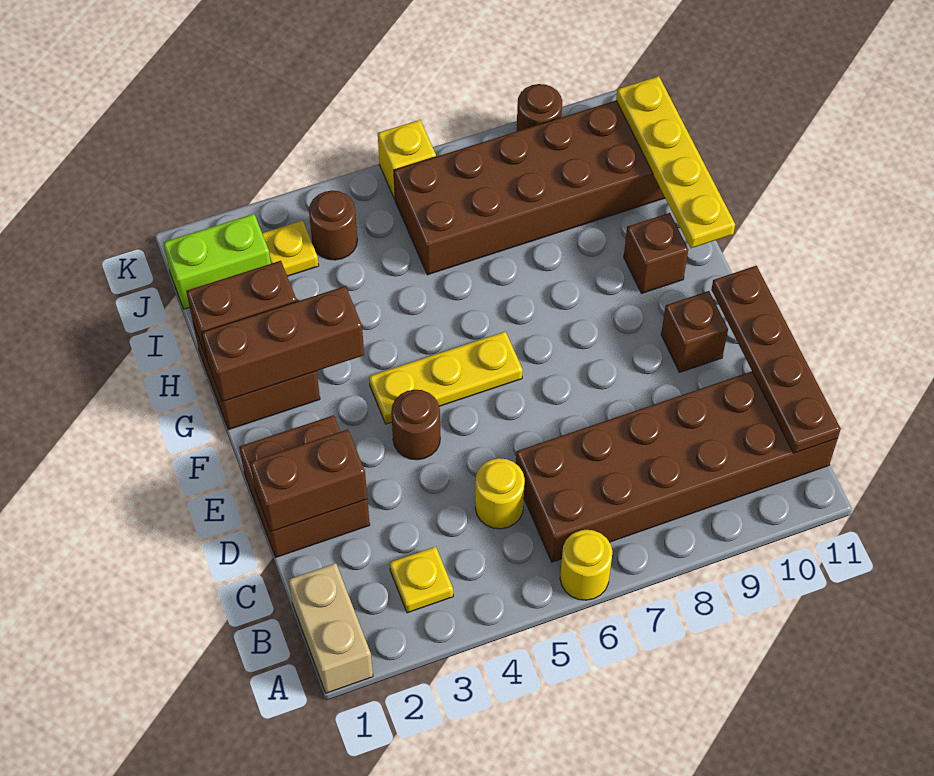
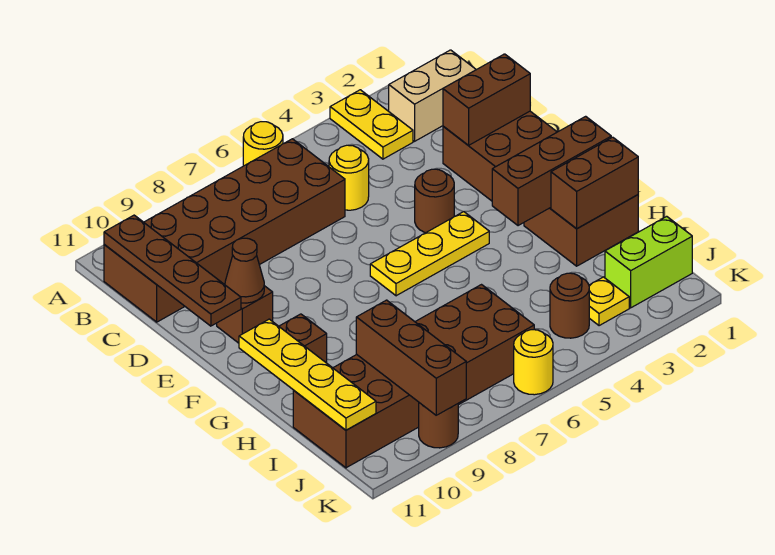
tan brick A1:B1 level 1 -> tan brick B1:B2 level 1
yellow plate B3 level 1 -> yellow plate A3:B3 level 1
none -> brown cone E10 level 2
none -> brown brick I9:K9 level 2
yellow brick K6 level 1 -> yellow round brick K6 level 1

